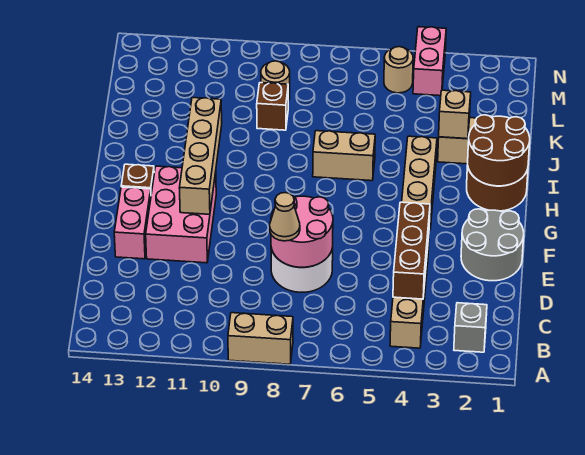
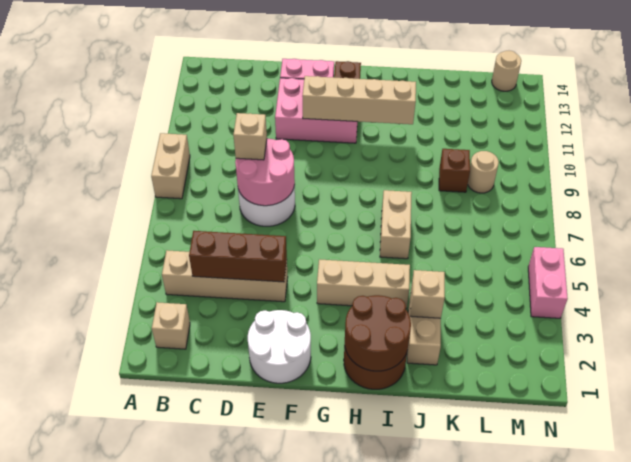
grey brick B2 level 1 -> tan brick B2 level 1
tan cone D8 level 3 -> tan brick D8 level 3
grey round brick E1:F2 level 1 -> white round brick E1:F2 level 1
pink brick M4:N4 level 1 -> pink brick N4:N5 level 1
tan round brick M5 level 1 -> tan round brick M14 level 1

